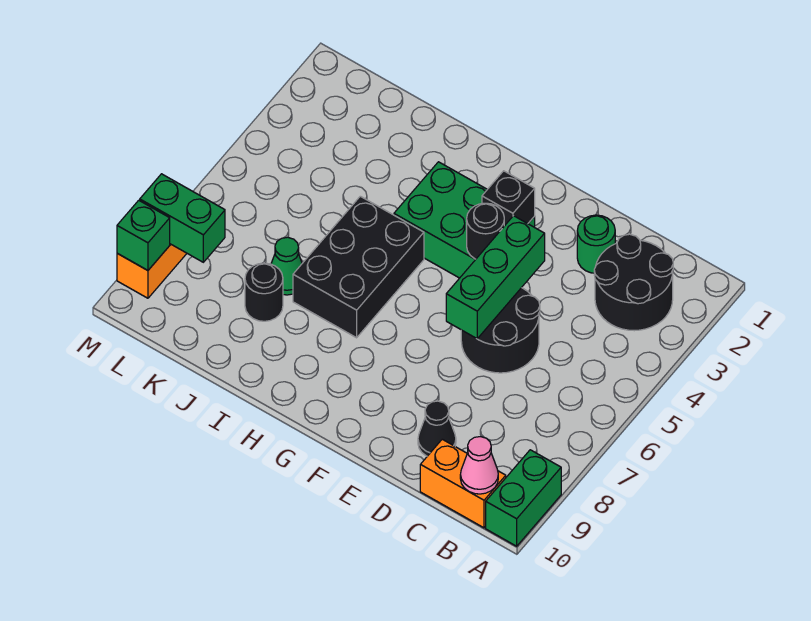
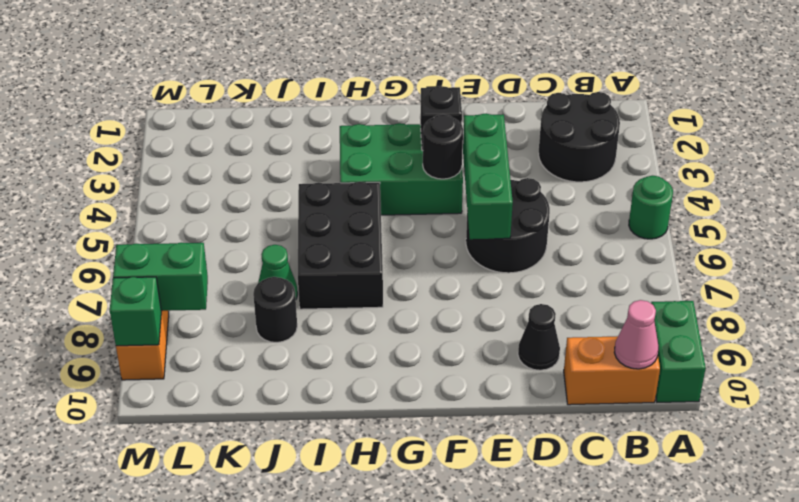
green round brick D2 level 1 -> green round brick A5 level 1

